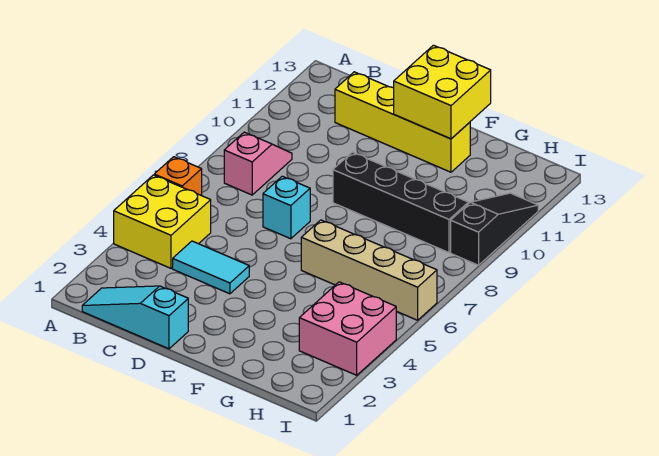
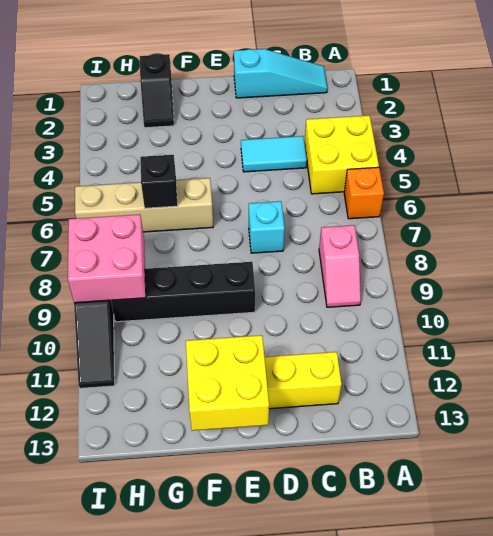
none -> black slope G1:G2 level 1 top 1
none -> black brick G6 level 2
pink brick H3:I4 level 1 -> pink brick H8:I9 level 2

